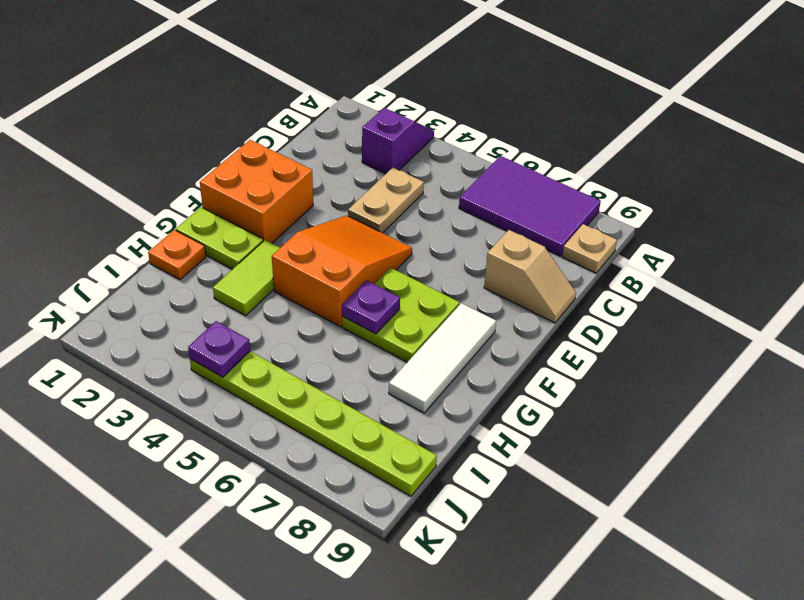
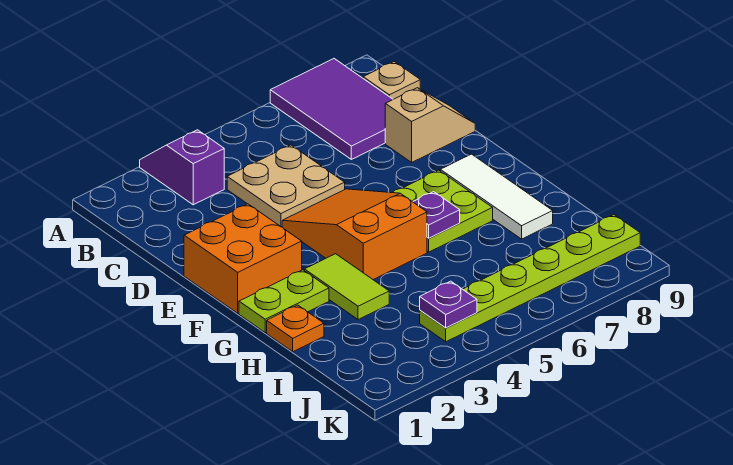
purple tile A6:B8 level 1 -> purple tile A7:C8 level 1
tan plate C4:D4 level 1 -> tan plate C4:D5 level 1

